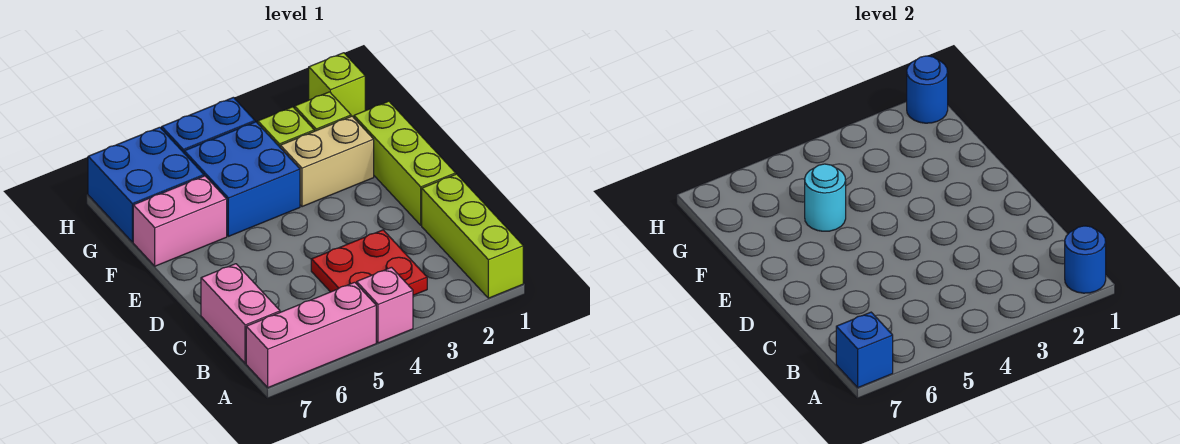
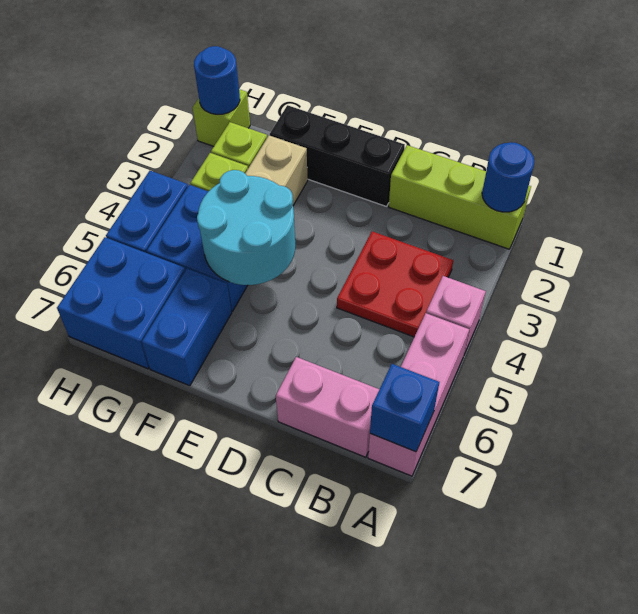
lime brick D1:F1 level 1 -> black brick D1:F1 level 1
cyan round brick F5 level 2 -> cyan round brick E4:F5 level 2
pink brick F6:F7 level 1 -> blue brick F6:F7 level 1

